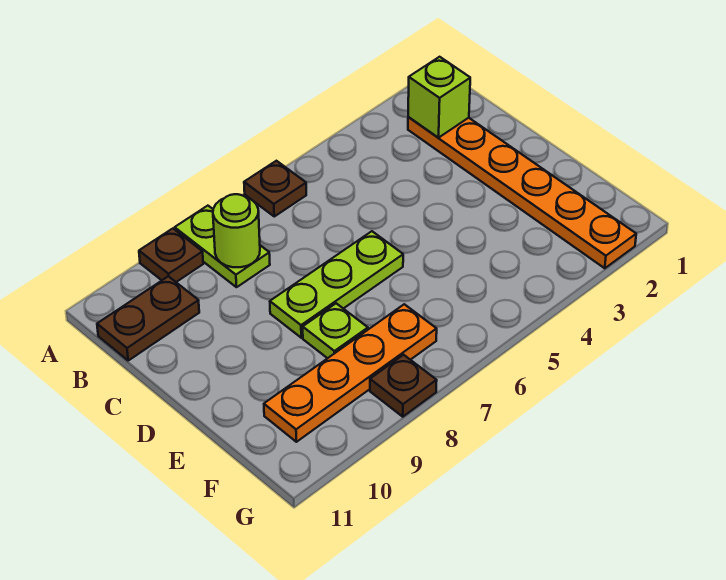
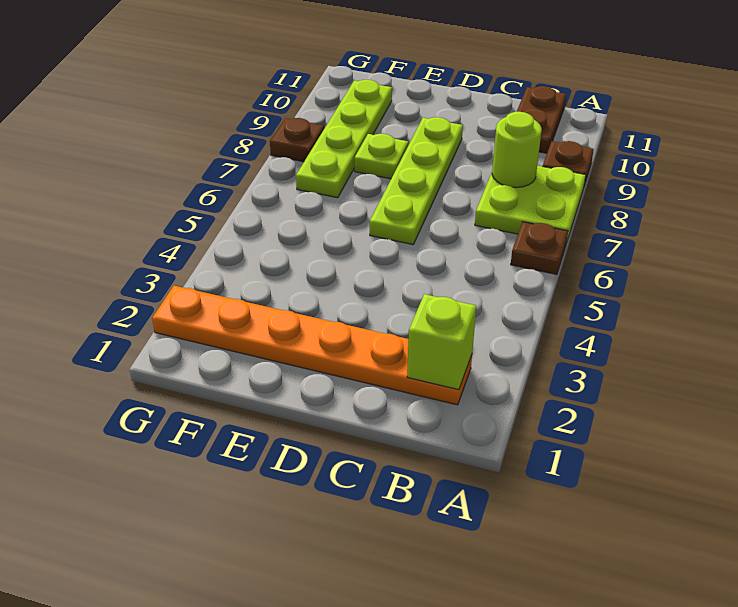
lime plate A8:B8 level 1 -> lime plate A7:B8 level 1
lime plate D6:D8 level 1 -> lime plate D6:D9 level 1
orange plate F7:F10 level 1 -> lime plate F7:F10 level 1

